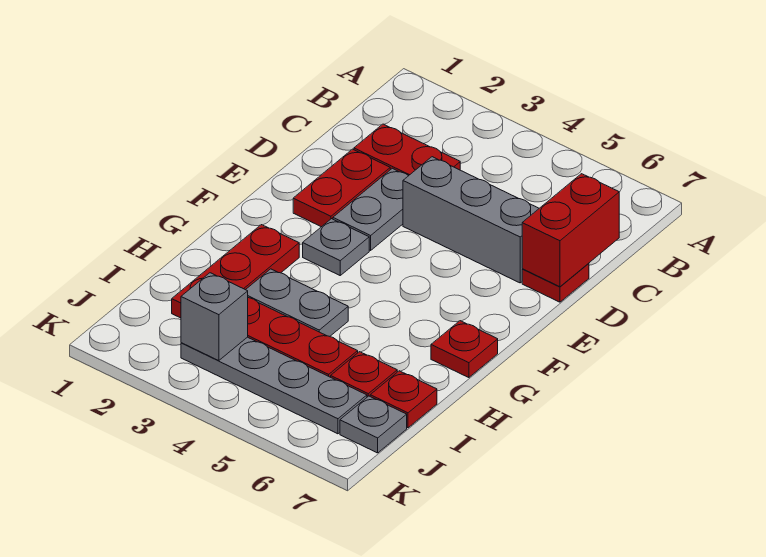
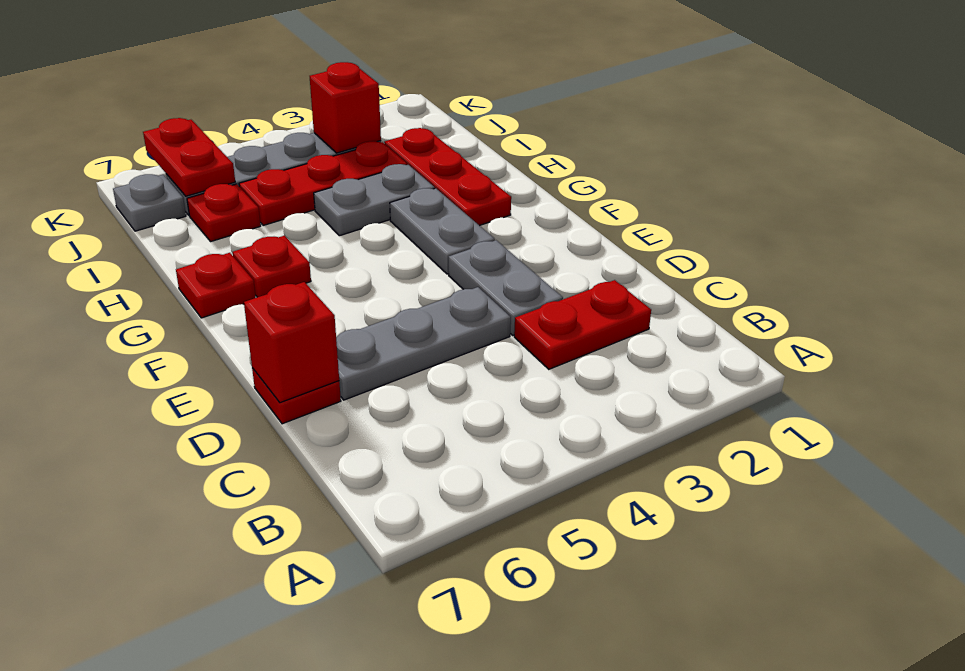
red brick C7:D7 level 2 -> red brick D7 level 2
red plate D2:E2 level 1 -> red plate J6:K6 level 2
grey brick D4:D6 level 1 -> grey plate D4:D6 level 1
grey plate F3 level 1 -> grey plate F3:G3 level 1
red plate I7 level 1 -> red plate G6 level 1
grey brick J3 level 2 -> red brick J3 level 2

